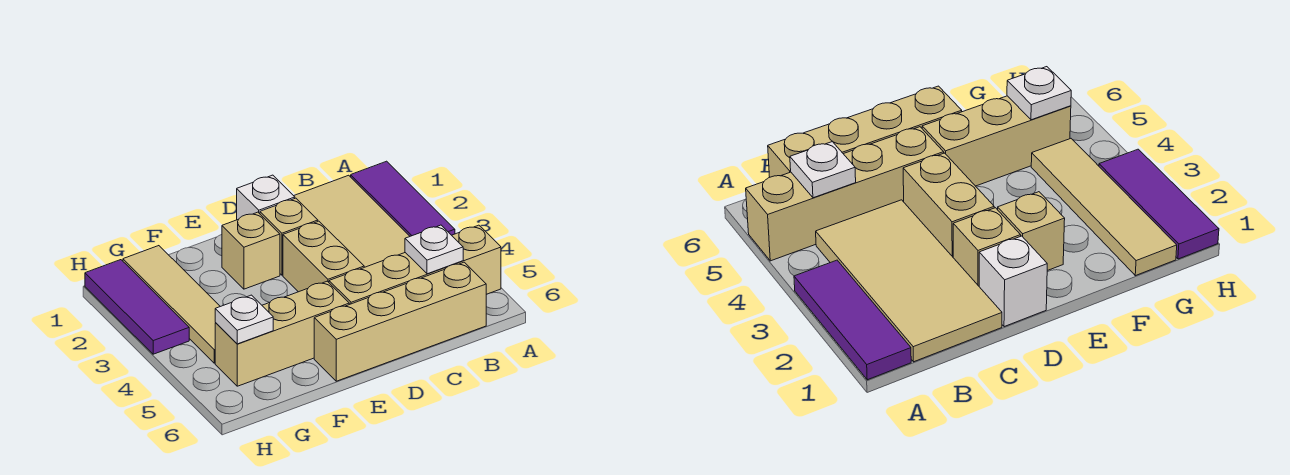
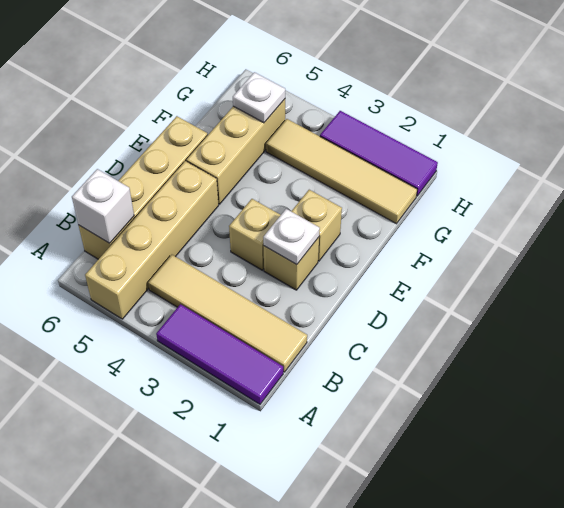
tan tile B1:C4 level 1 -> tan tile B1:B4 level 1
white plate B5 level 2 -> white plate D2 level 2
white brick D1 level 1 -> white brick B6 level 2
tan brick D3:D4 level 1 -> tan brick D3 level 1

